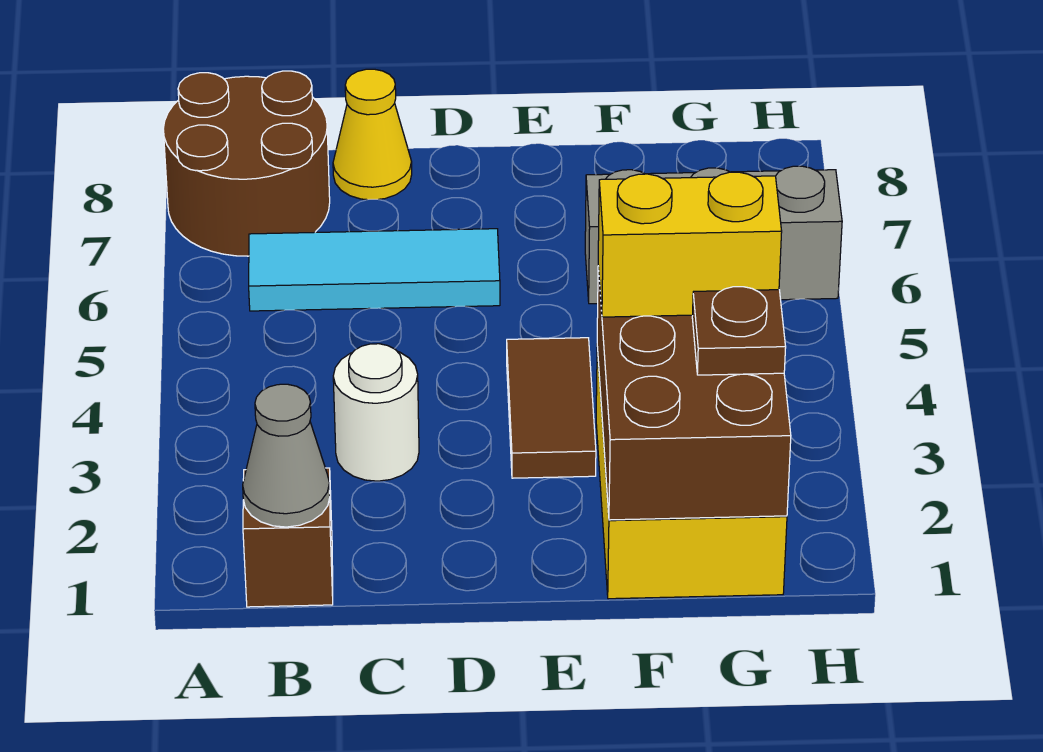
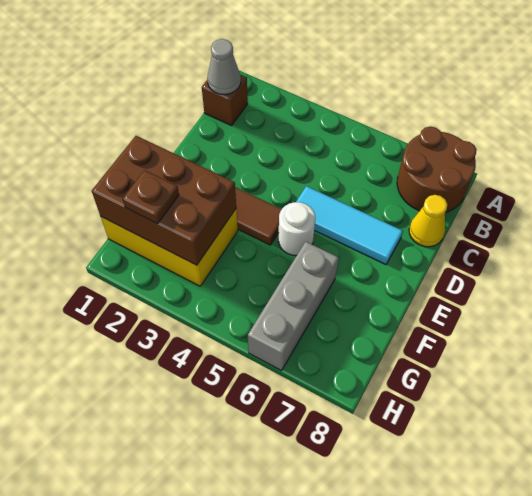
cyan tile B6:D6 level 1 -> cyan tile D5:D7 level 1
white round brick C3 level 1 -> white round brick E5 level 1
yellow brick F3:G3 level 3 -> none

